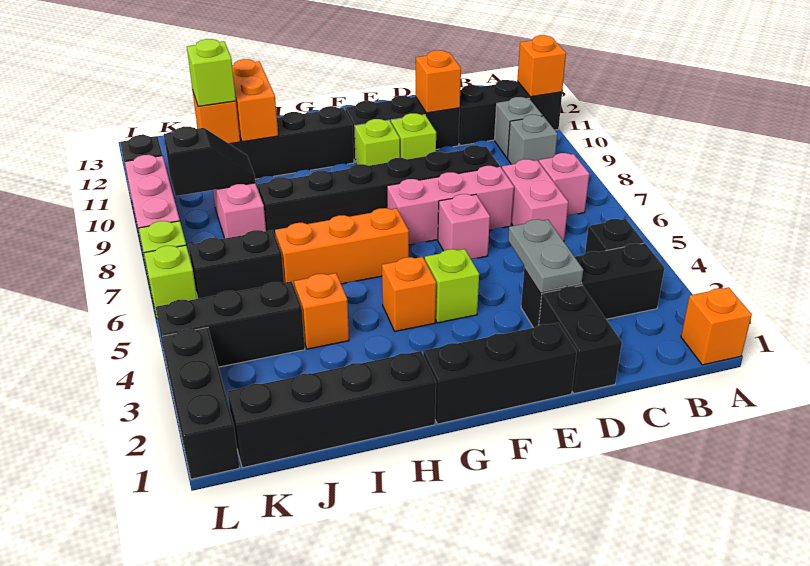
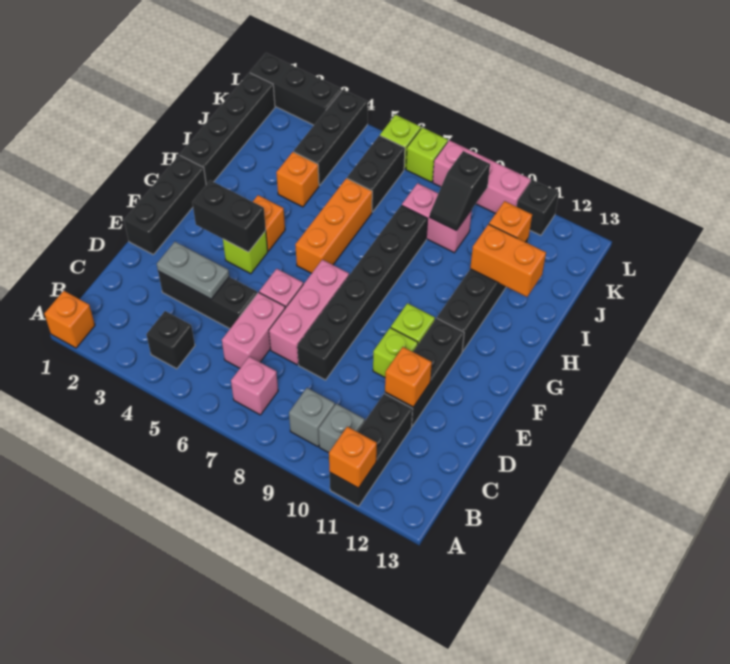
black brick B3:D3 level 1 -> black brick D3:D5 level 1
pink brick C6:C7 level 1 -> pink brick C6:D6 level 1
black brick D1:D2 level 1 -> black brick F3:F4 level 2
lime brick J11 level 3 -> none

